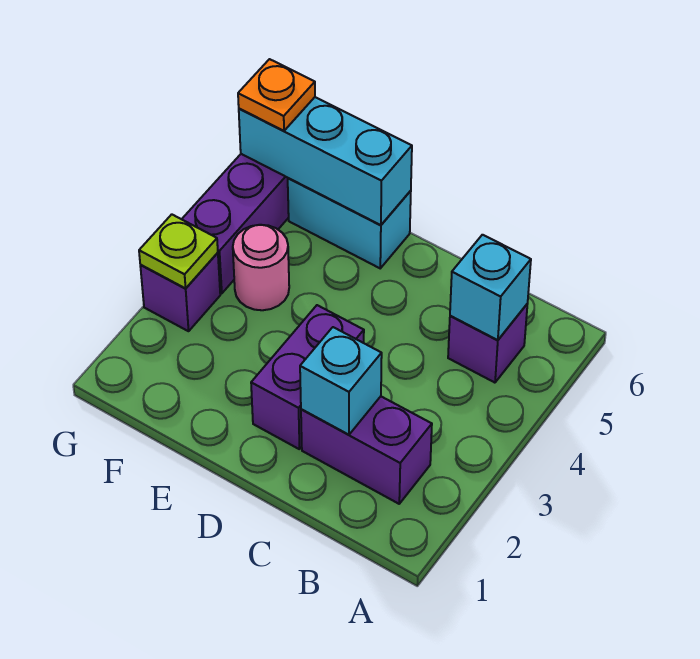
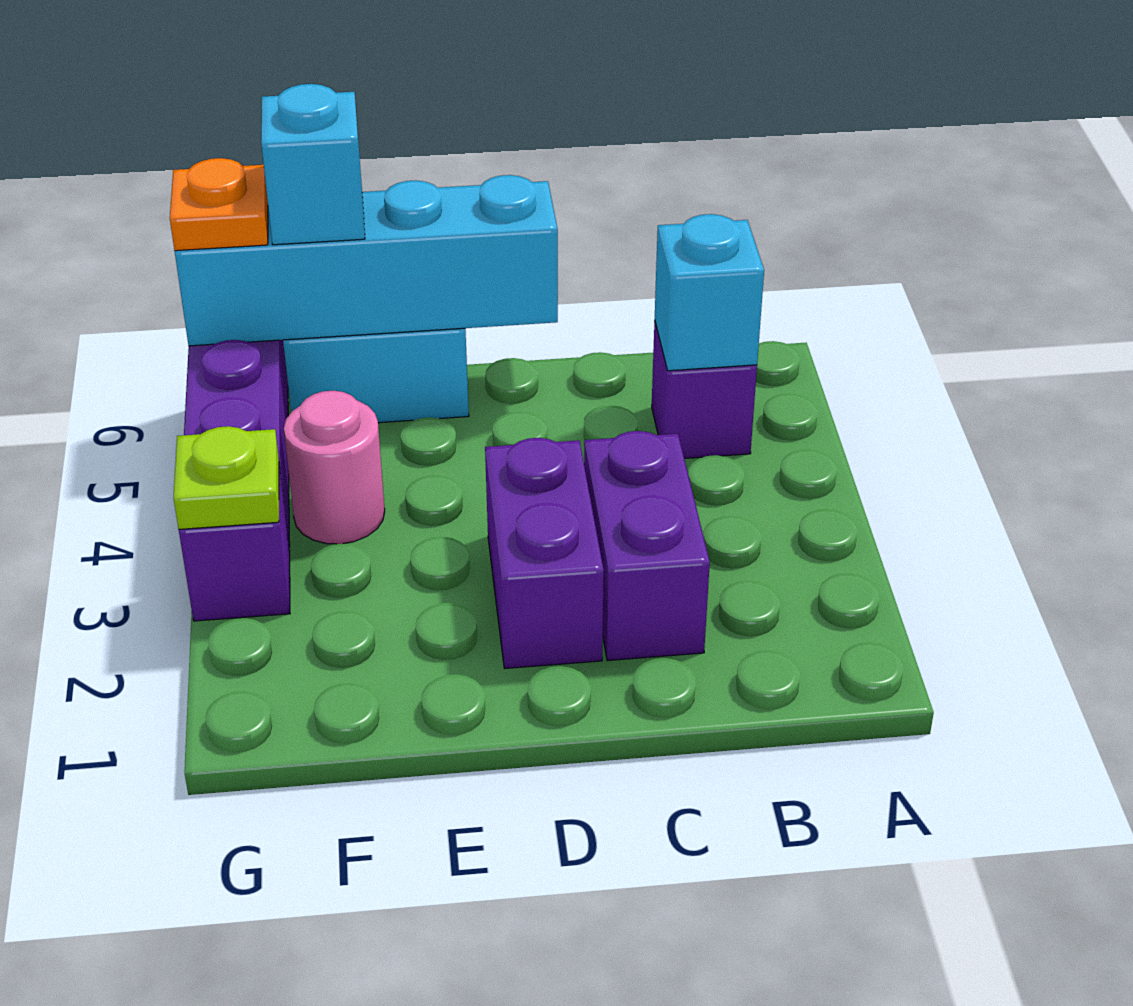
purple brick B2:C2 level 1 -> purple brick C2:C3 level 1
cyan brick C2 level 2 -> cyan brick F6 level 3
cyan brick E6:G6 level 2 -> cyan brick D6:G6 level 2

